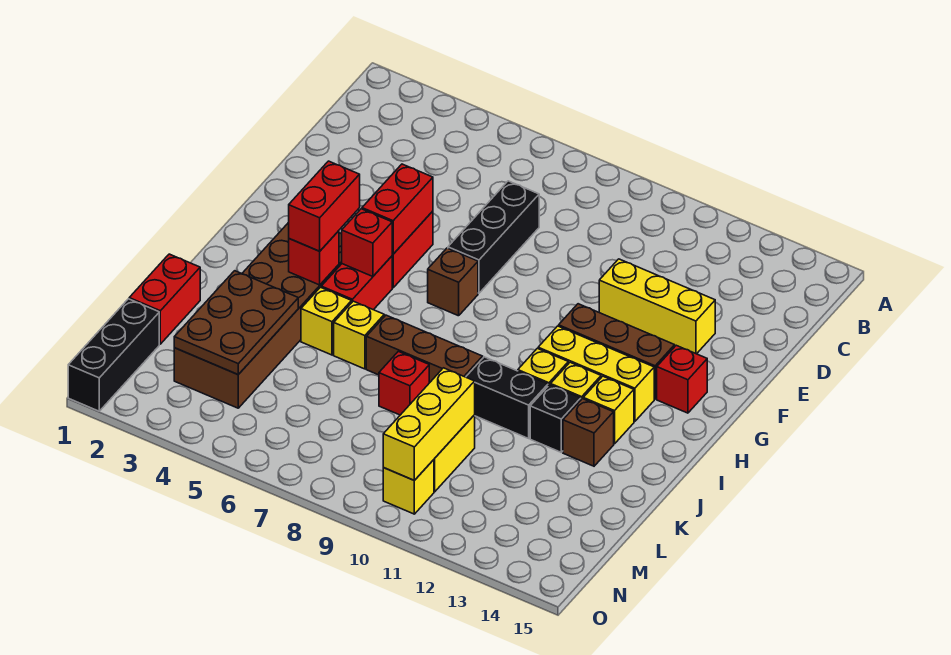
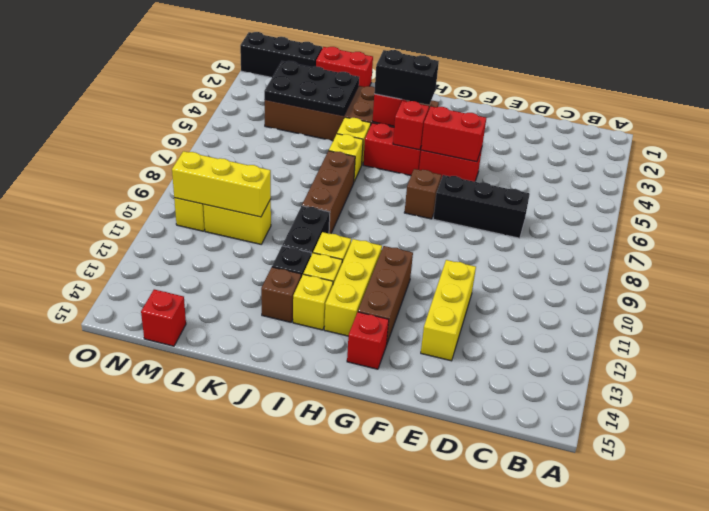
red brick H4:I4 level 3 -> black brick H4:I4 level 3
brown plate K3:M4 level 2 -> black plate K3:M4 level 2
red brick K8 level 1 -> red brick M15 level 1

